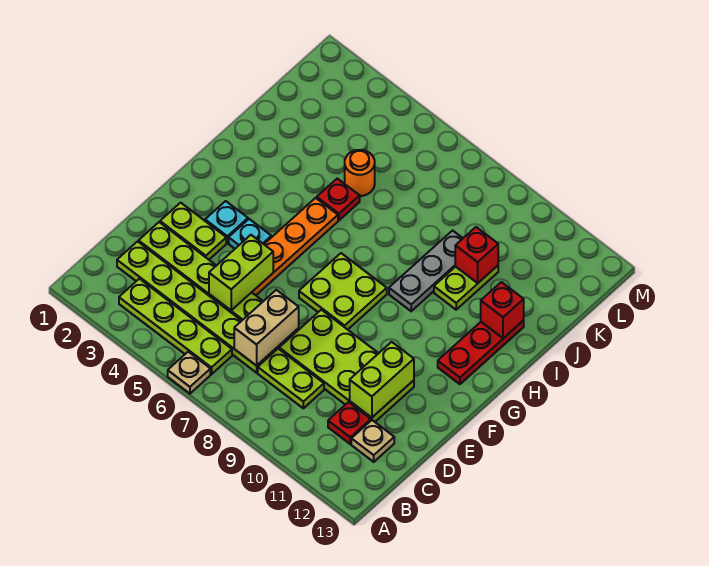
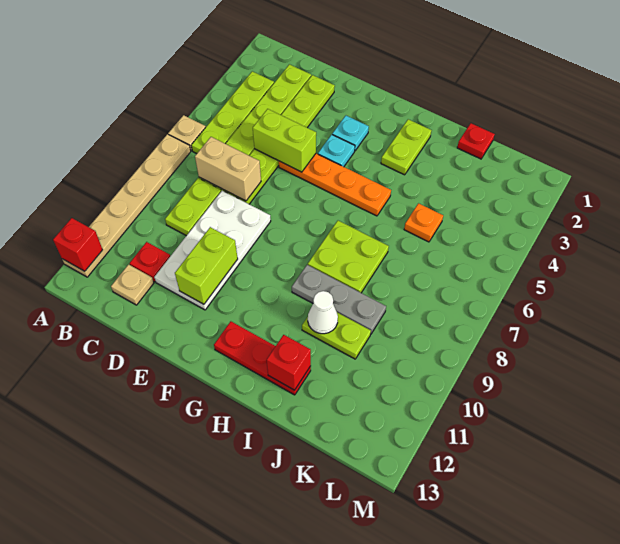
none -> tan plate A7:A12 level 1
lime plate D8:E11 level 1 -> white plate D8:E11 level 1
lime brick D11:E11 level 2 -> lime brick E10:E11 level 2
lime plate E2:E3 level 1 -> lime plate H2:H3 level 1
lime plate F7:G8 level 1 -> lime plate H7:I8 level 1
red plate I5 level 1 -> red plate J1 level 1
none -> white cone I10 level 2
orange round brick J5 level 1 -> orange plate J5 level 1
red brick J10 level 2 -> red brick A12 level 2

